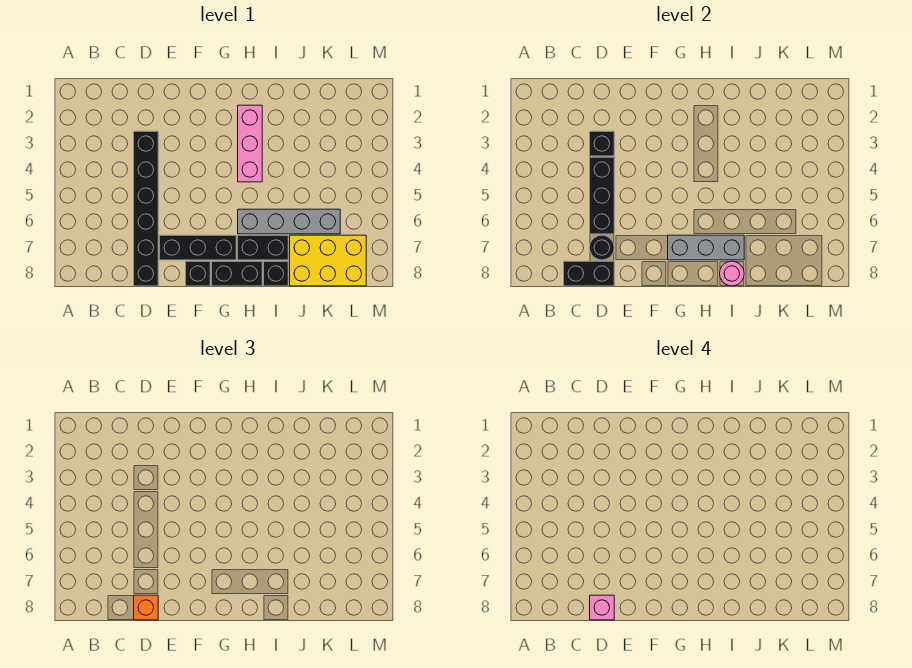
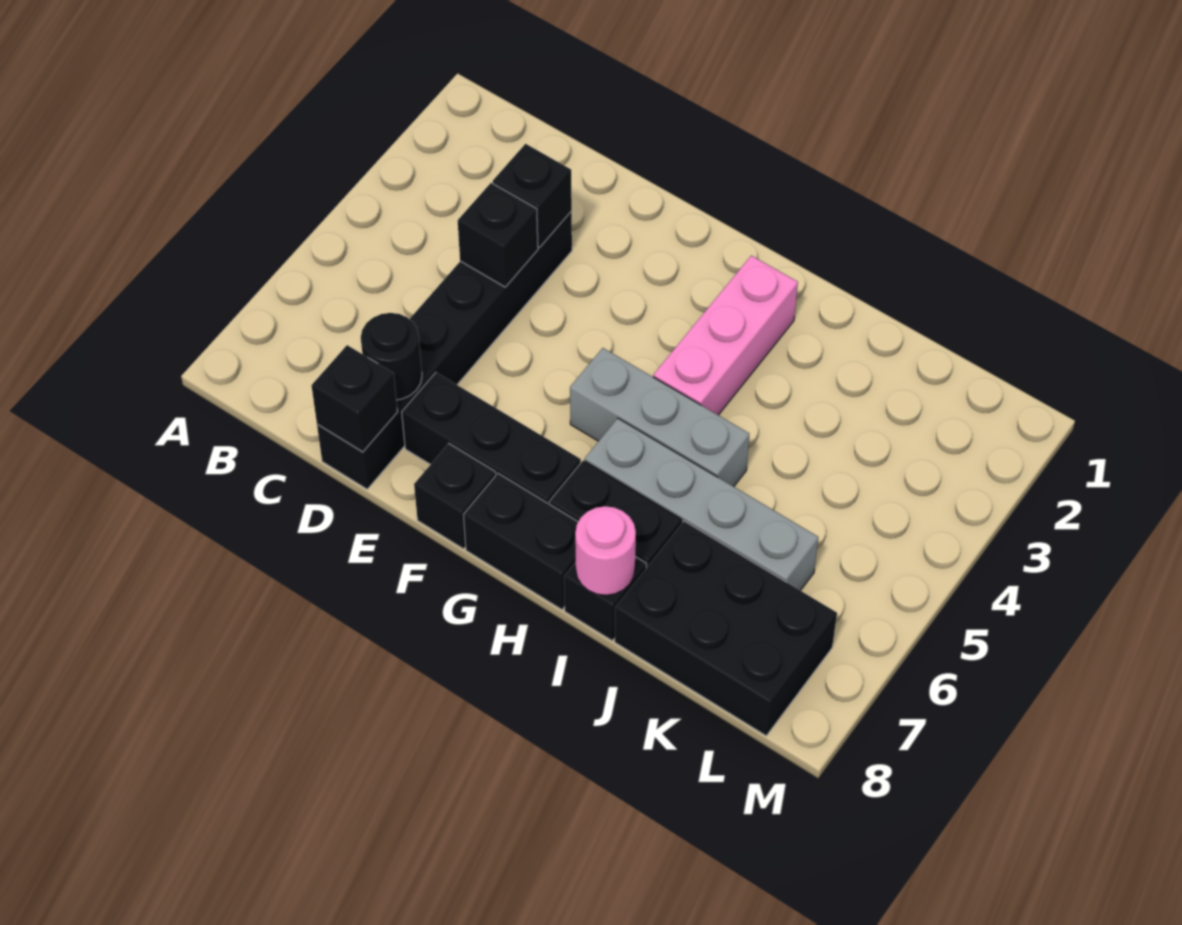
black brick C8:D8 level 2 -> black brick D8 level 2
black brick D4:D6 level 2 -> black brick D4 level 2
orange brick D8 level 3 -> none
pink brick D8 level 4 -> none
grey brick G7:I7 level 2 -> grey brick G5:I5 level 1
yellow brick J7:L8 level 1 -> black brick J7:L8 level 1

